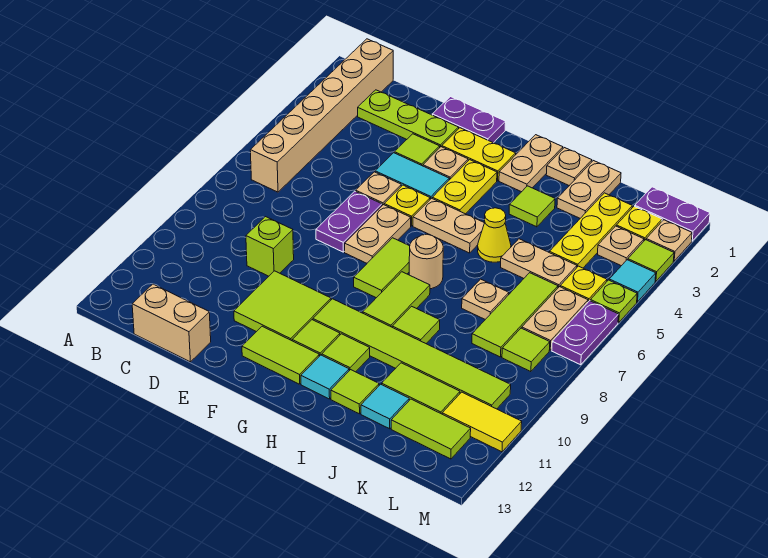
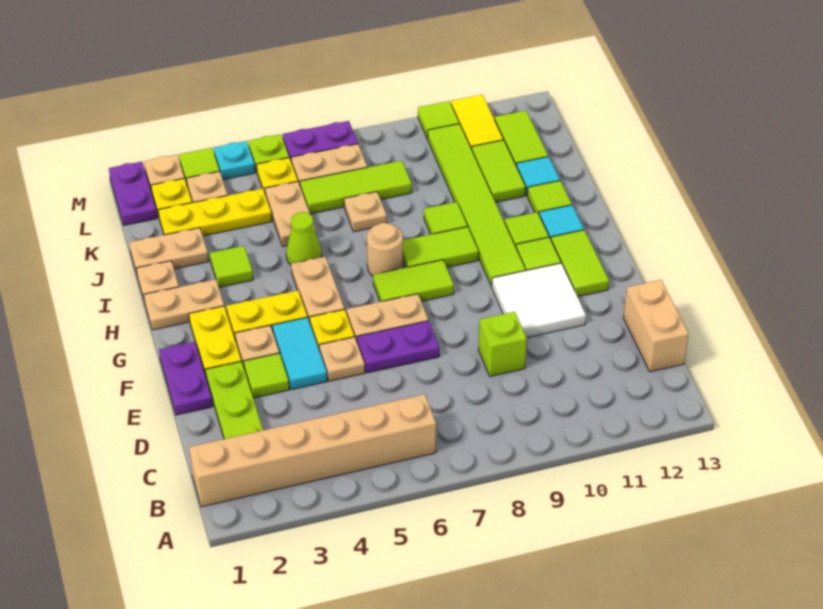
lime tile E10:F11 level 1 -> white tile E10:F11 level 1
yellow cone I5 level 1 -> lime cone I5 level 1
lime tile L8 level 1 -> lime tile M10 level 1
cyan tile M4 level 1 -> cyan plate M4 level 1

